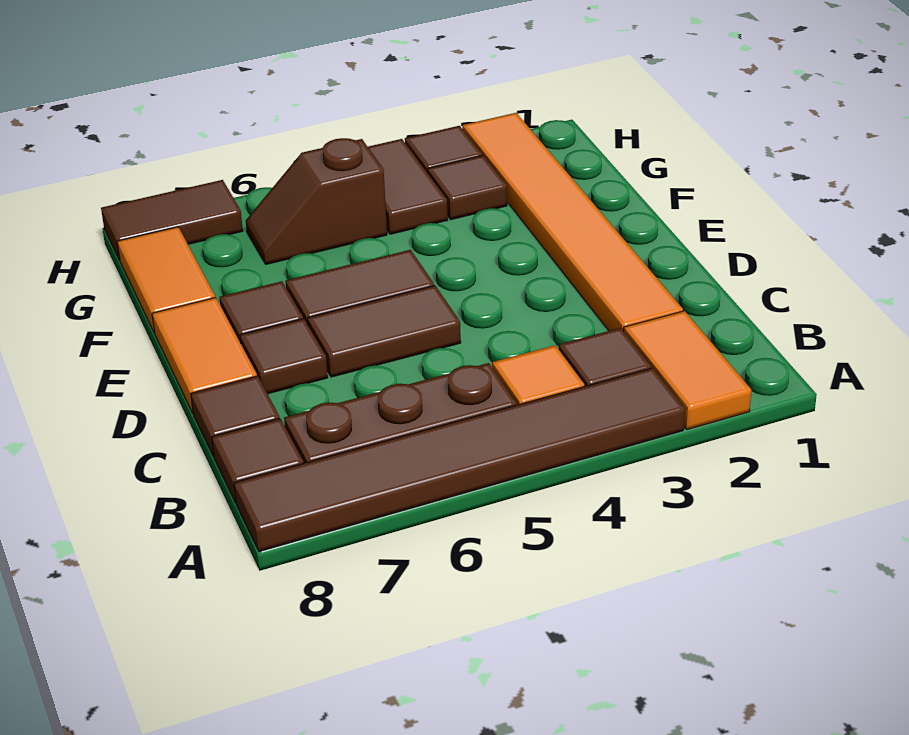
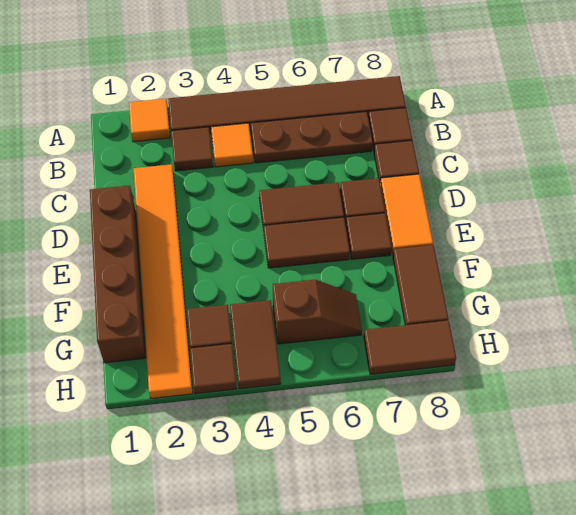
orange tile A2:B2 level 1 -> orange tile A2 level 1
none -> brown brick D1:G1 level 1
orange tile F8:G8 level 1 -> brown tile F8:G8 level 1

